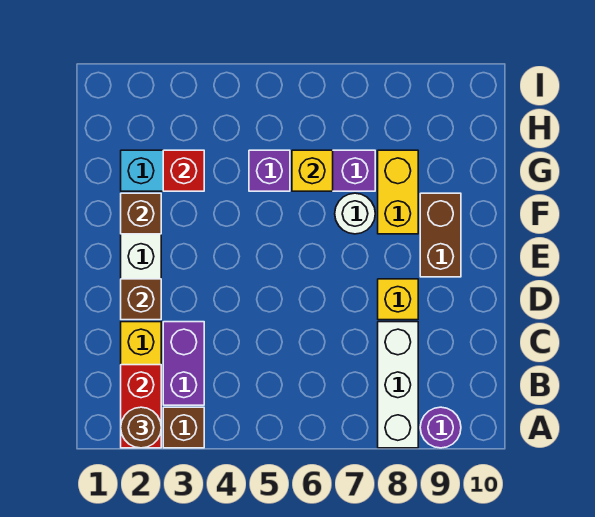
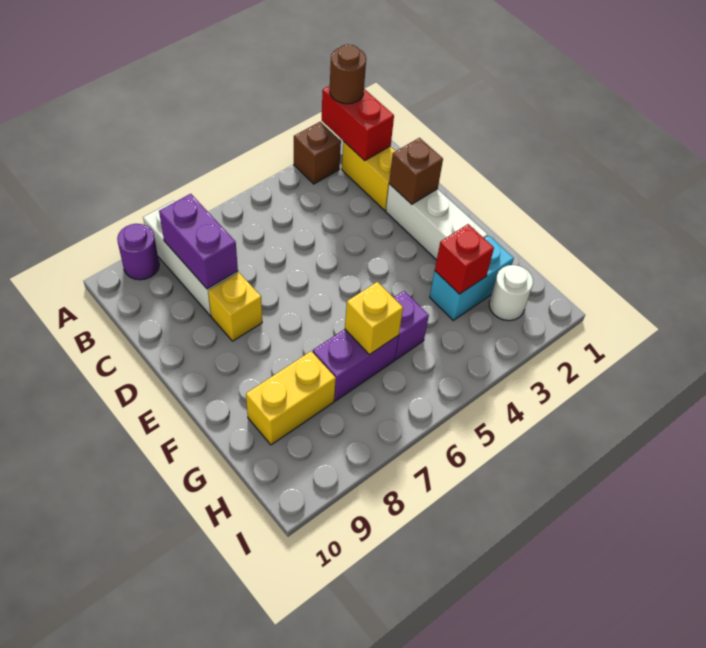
purple brick B3:C3 level 1 -> purple brick B8:C8 level 2
brown brick E9:F9 level 1 -> none
brown brick F2 level 2 -> none
white round brick F7 level 1 -> white round brick H2 level 1
yellow brick F8:G8 level 1 -> yellow brick G8:G9 level 1

